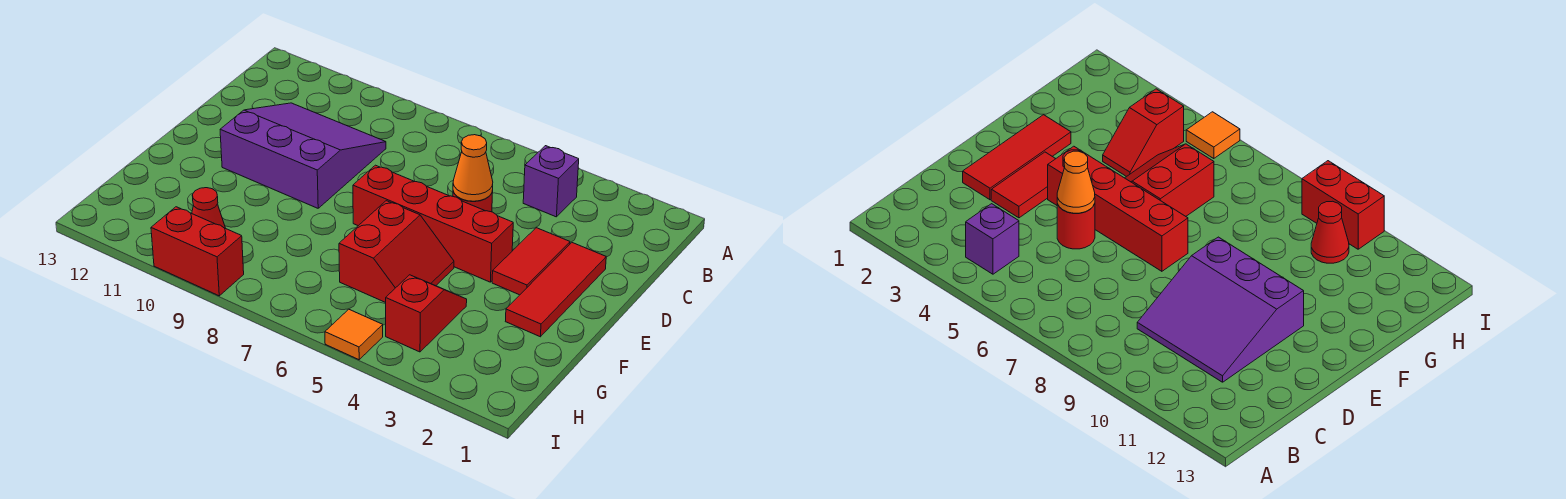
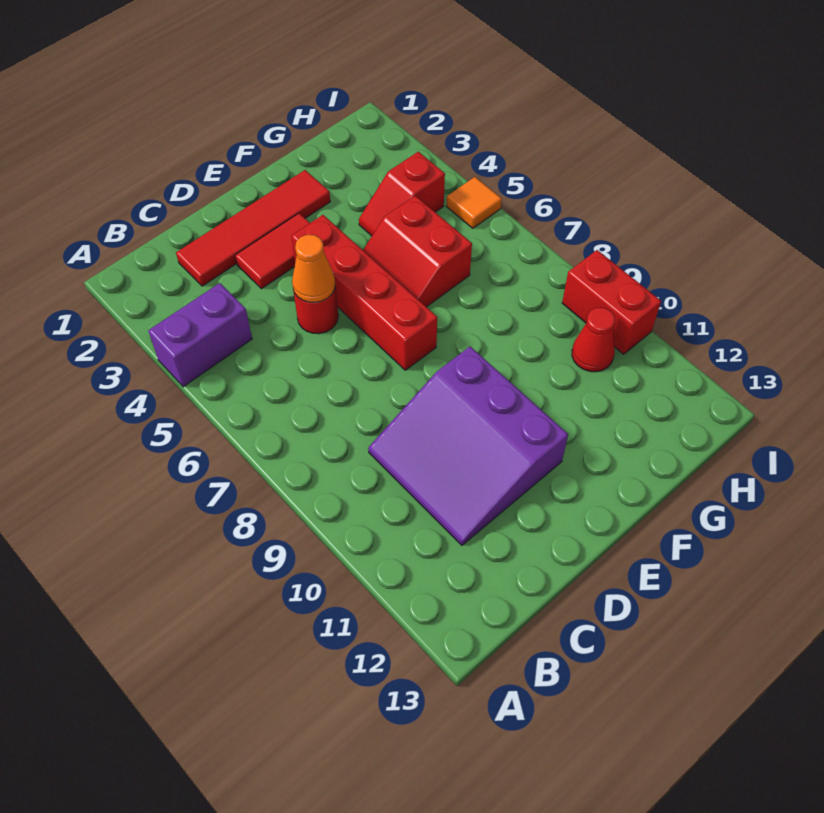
purple brick B4 level 1 -> purple brick A4:B4 level 1
red tile D2:F2 level 1 -> red tile C2:F2 level 1
red slope F5:G6 level 1 top 6 -> red slope F5:G6 level 1 top G

